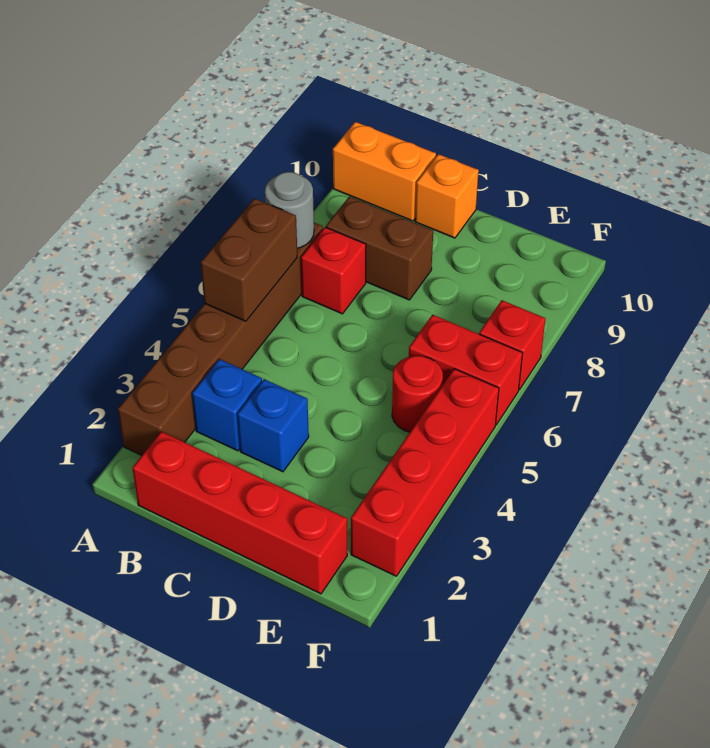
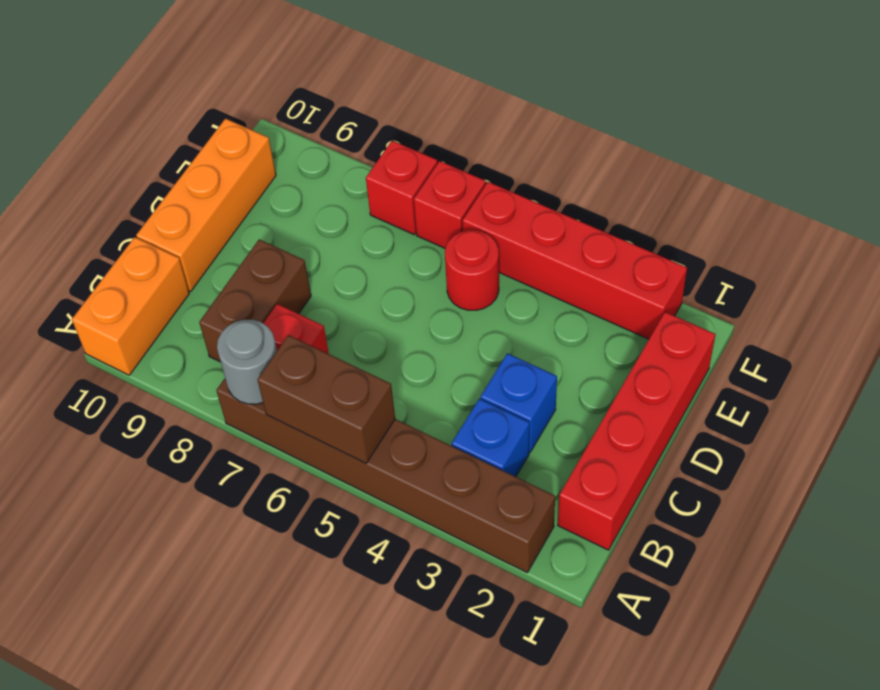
orange brick C10 level 1 -> orange brick C10:E10 level 1
red brick E6:F6 level 1 -> red brick F6 level 1

